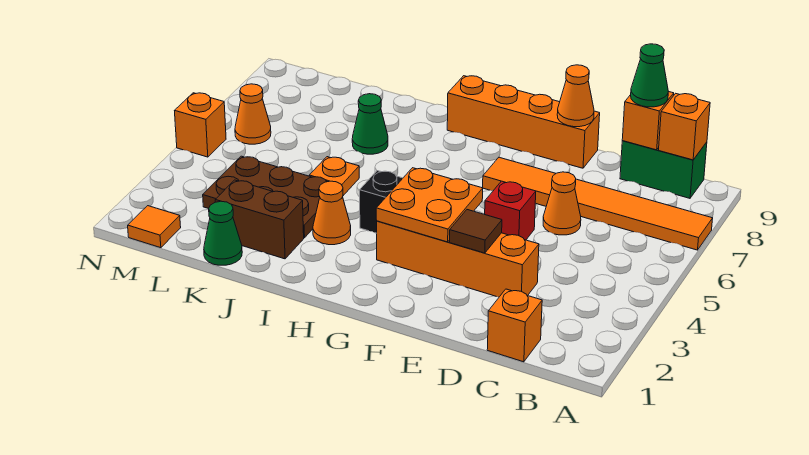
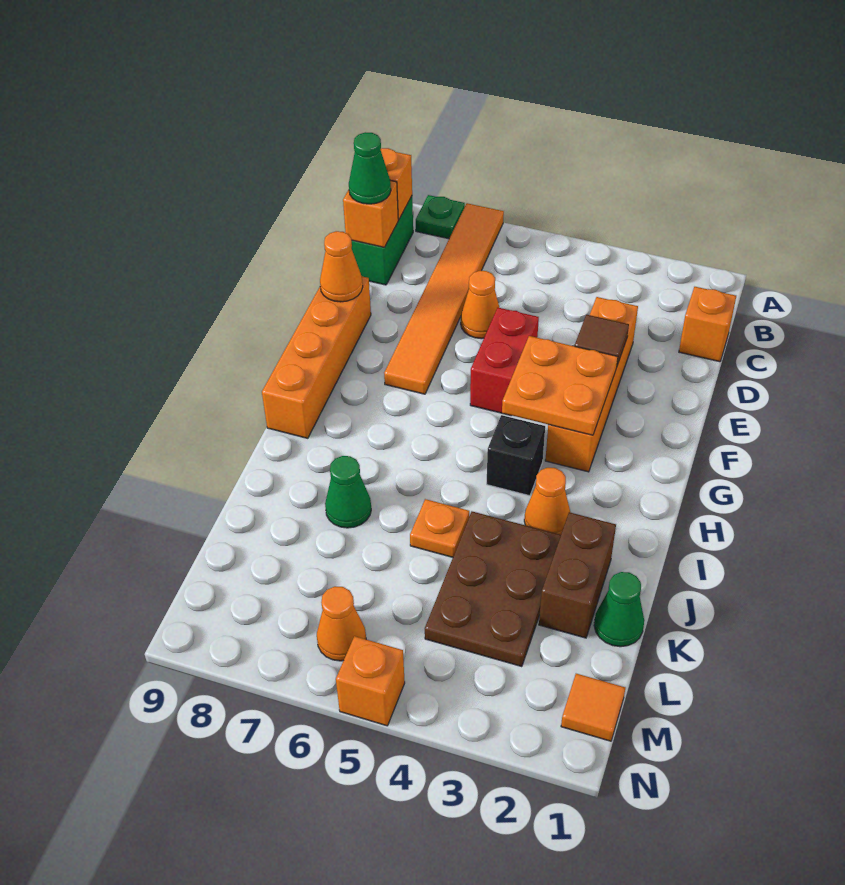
none -> green plate A8 level 1
red brick E5 level 1 -> red brick E5:F5 level 1

